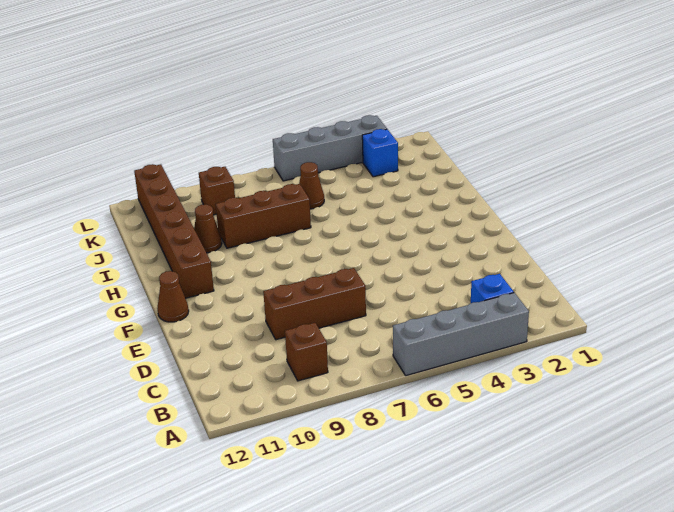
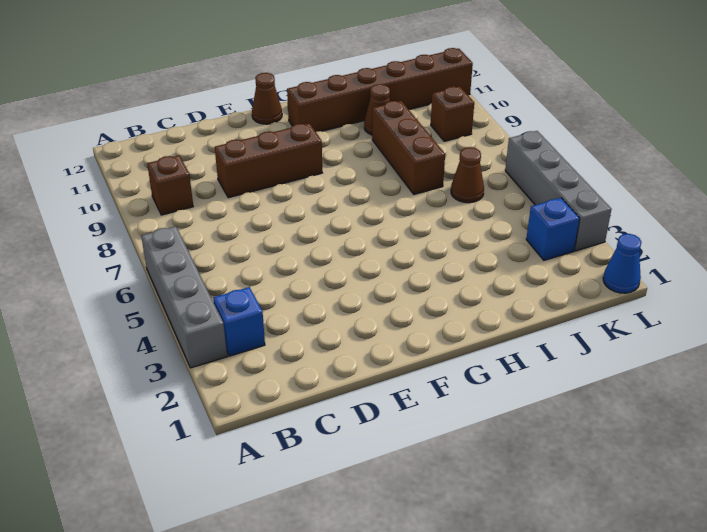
brown brick D7:D9 level 1 -> brown brick D9:F9 level 1
none -> blue cone L1 level 1

